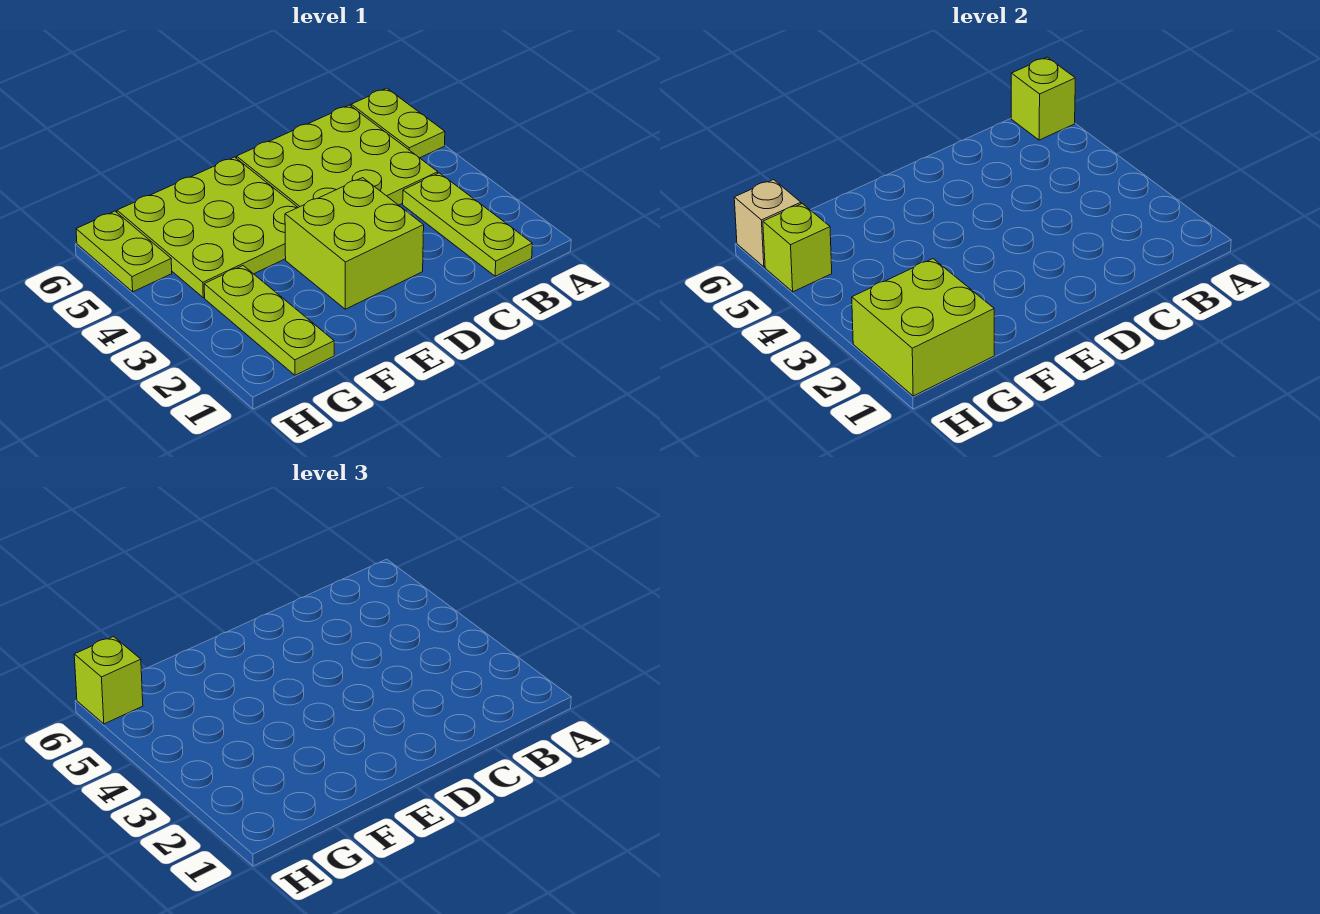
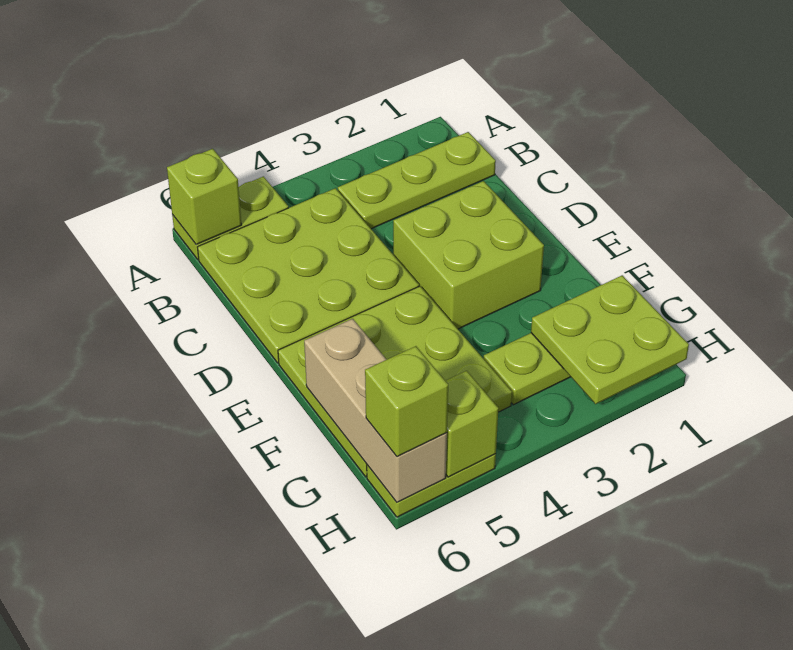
lime brick G1:H2 level 2 -> lime plate G1:H2 level 2
tan brick H6 level 2 -> tan brick F6:H6 level 2

